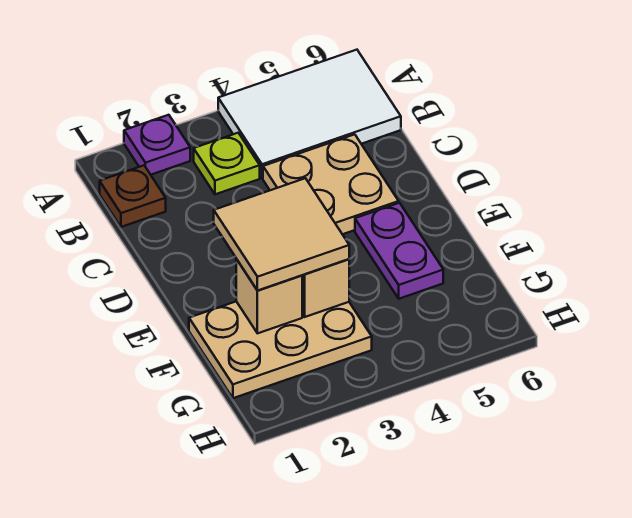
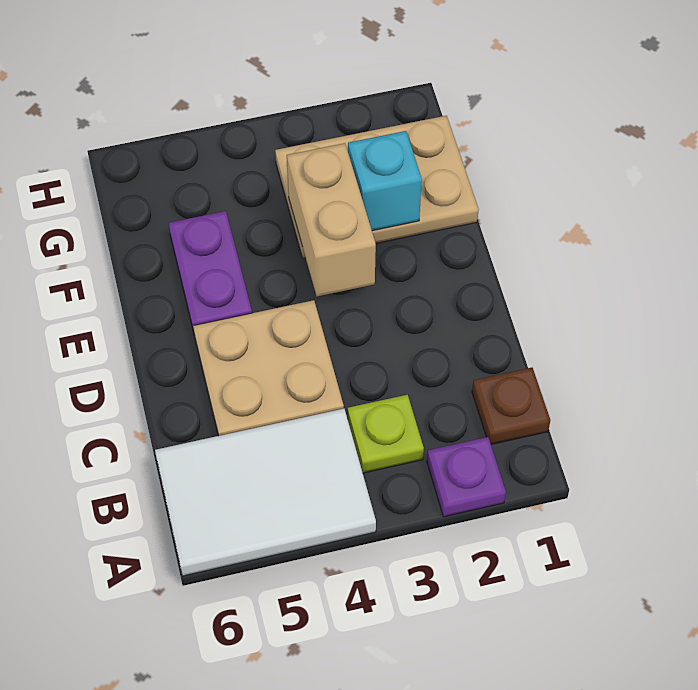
tan tile E2:F3 level 3 -> none
tan brick F2 level 2 -> cyan brick F2 level 2

